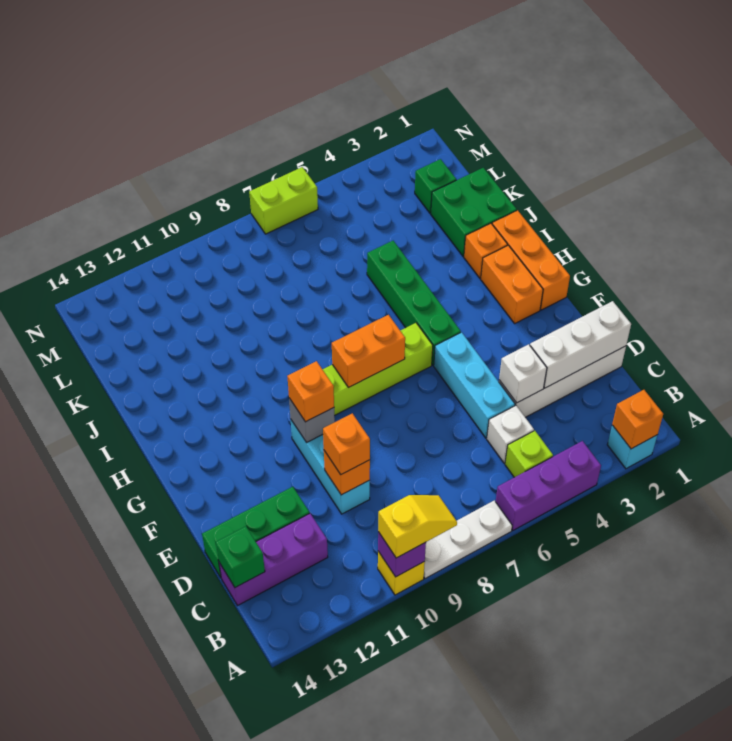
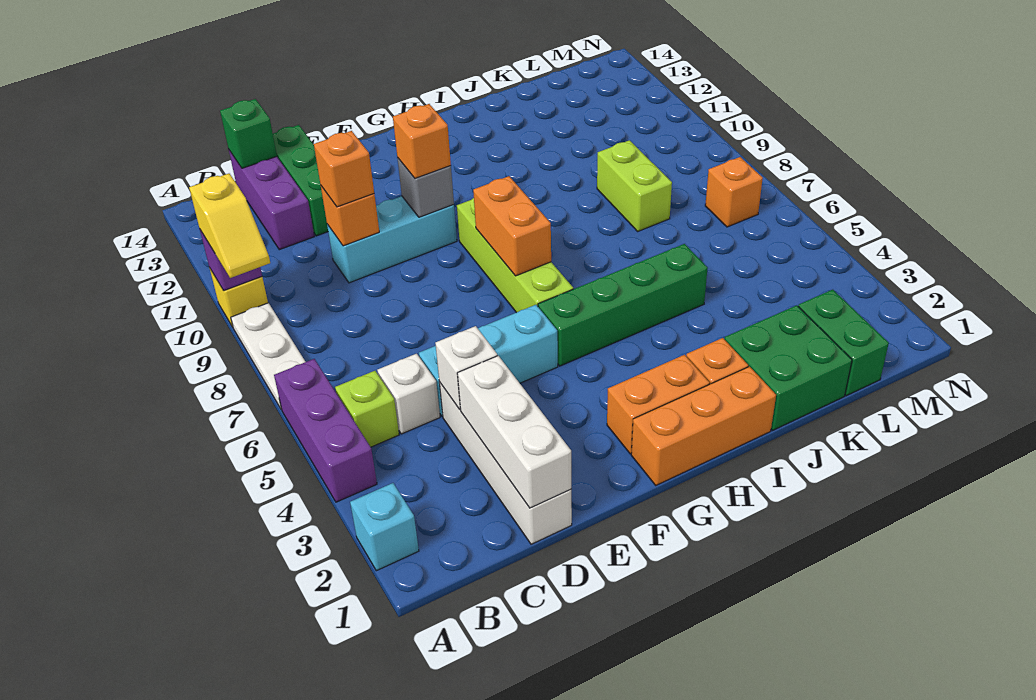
orange brick A2 level 2 -> orange brick M7 level 1
green brick L2 level 1 -> green brick L1:L2 level 1
lime brick N6:N7 level 1 -> lime brick K8:K9 level 1

